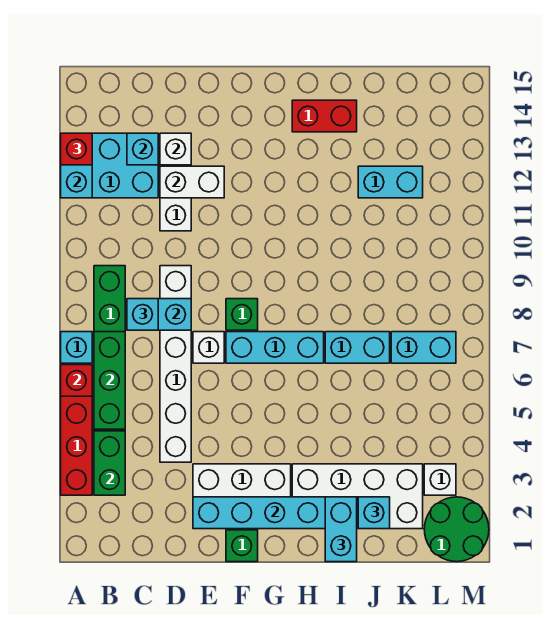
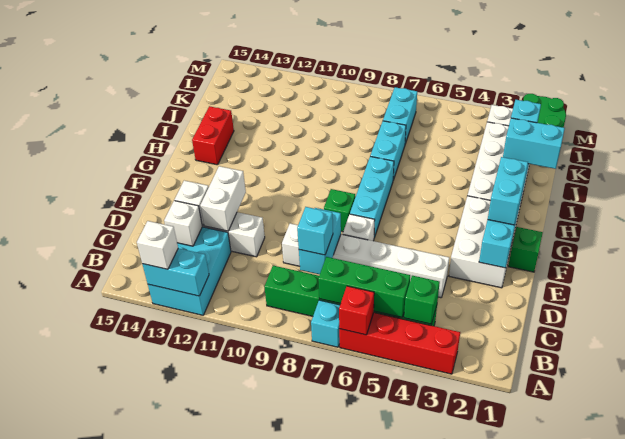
red brick A13 level 3 -> white brick A13 level 3
green brick B3:B4 level 2 -> green brick B4 level 2
cyan brick C13 level 2 -> white brick C13 level 2
cyan brick J12:K12 level 1 -> cyan brick F2:G2 level 3

